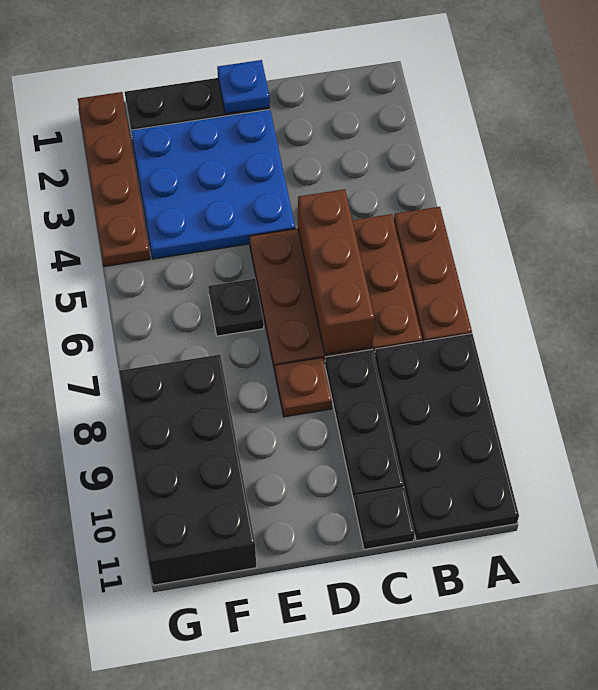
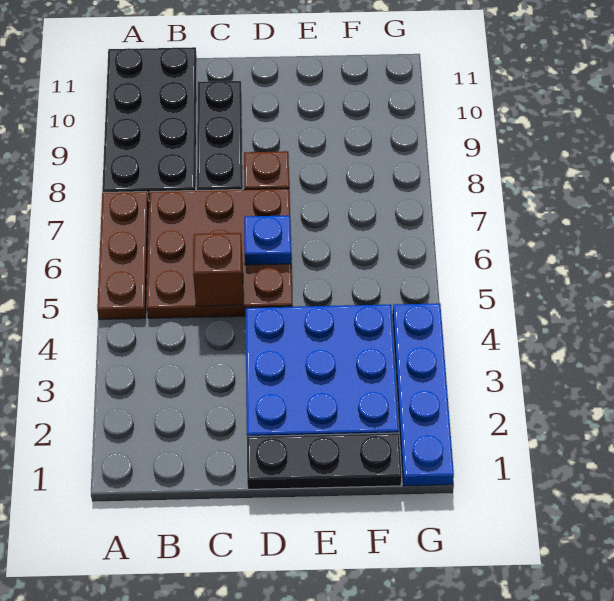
brown brick C5:C7 level 2 -> brown brick C5 level 2
black plate C11 level 1 -> none
blue plate D1 level 2 -> blue plate D6 level 2
black plate E6 level 1 -> none
black brick F8:G11 level 1 -> none
brown plate G1:G4 level 1 -> blue plate G1:G4 level 1

